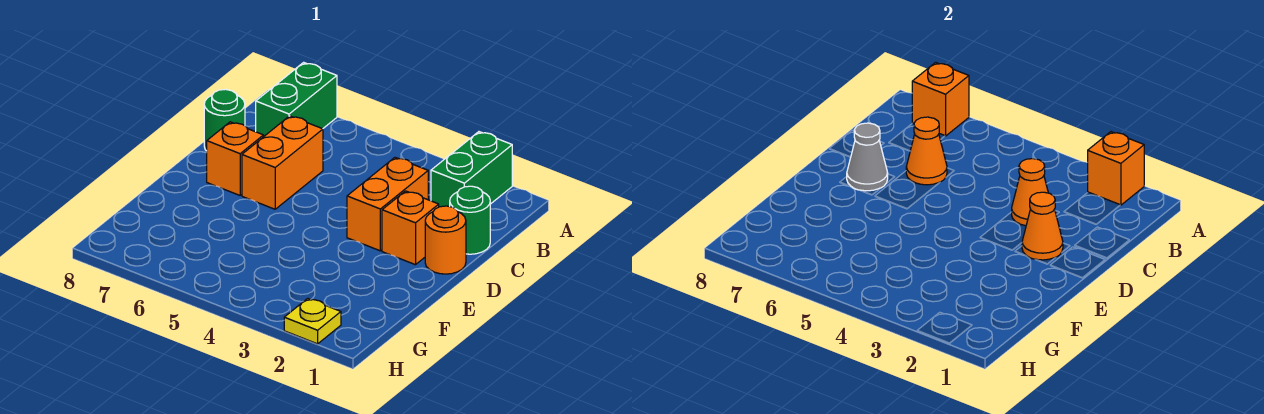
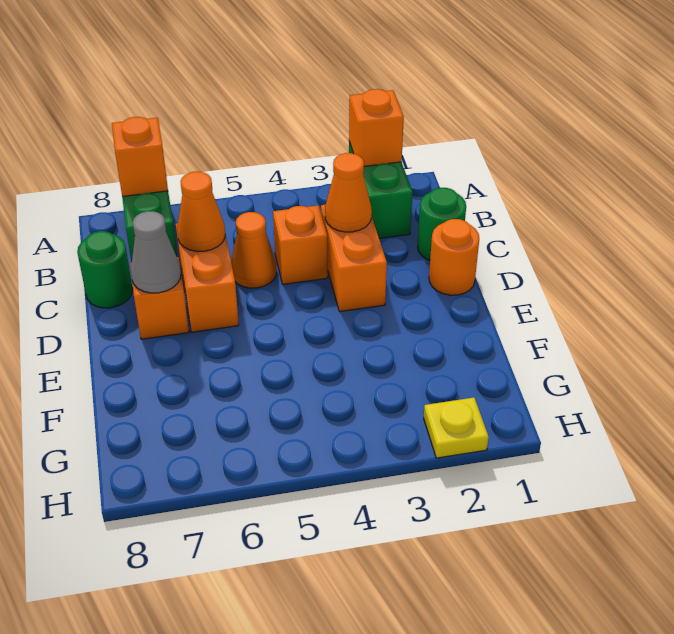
orange brick D2 level 1 -> orange brick C4 level 1
orange cone D2 level 2 -> orange cone C5 level 1

